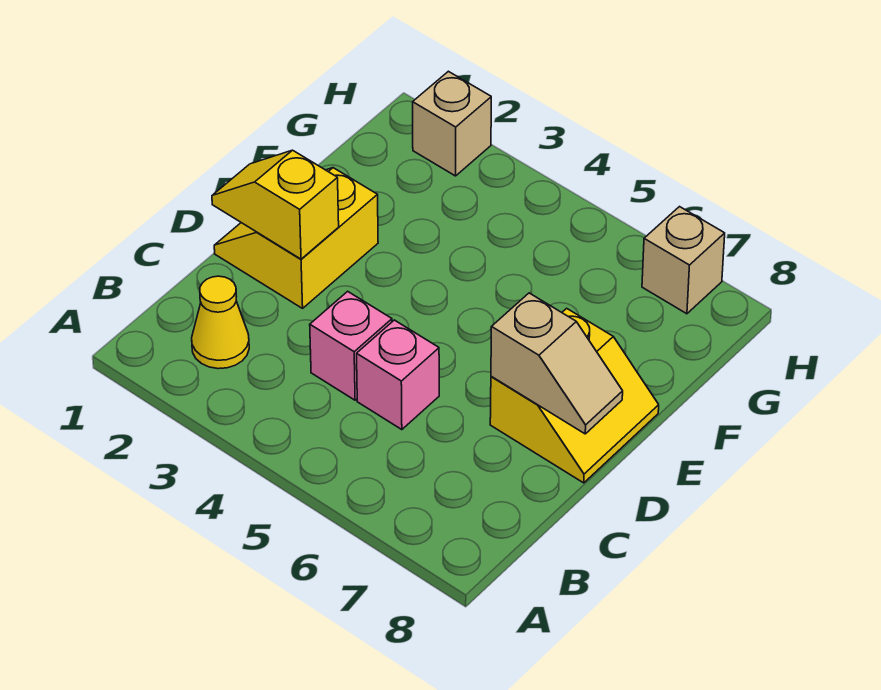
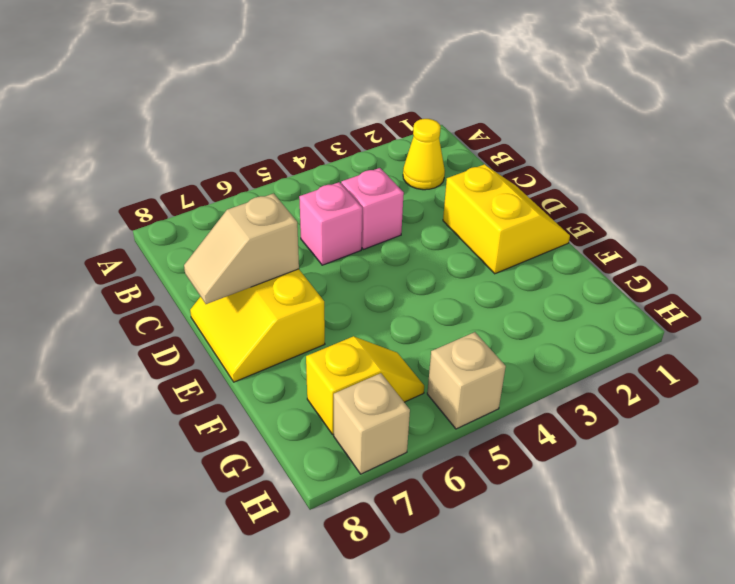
yellow slope D1:D2 level 2 top 2 -> yellow slope G6:G7 level 1 top 7
tan brick H2 level 1 -> tan brick H5 level 1

